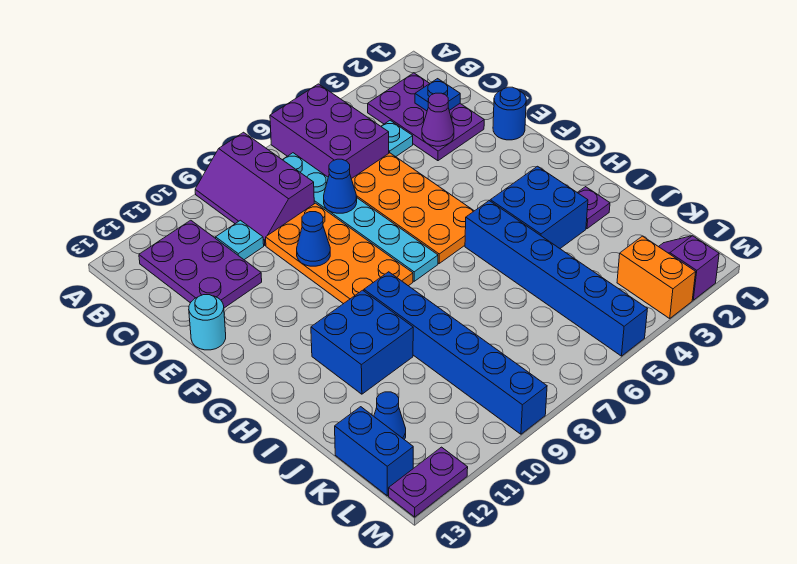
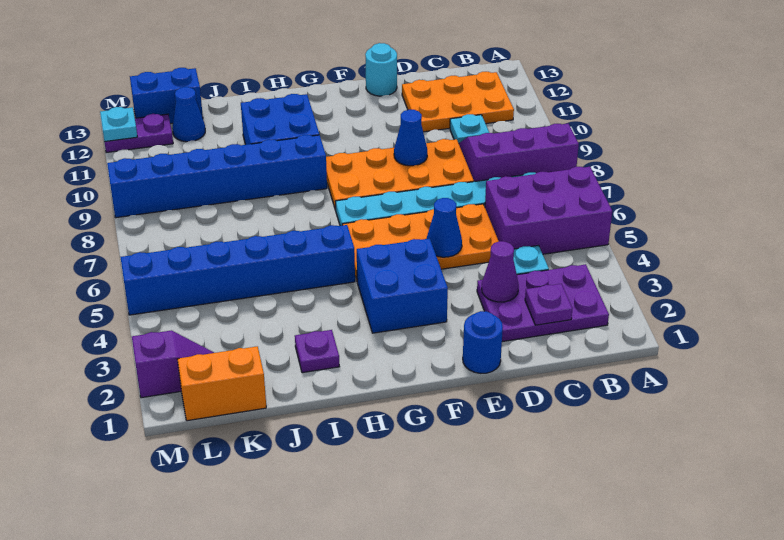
purple plate B11:D12 level 1 -> orange plate B11:D12 level 1
blue plate C2 level 2 -> purple plate C2 level 2
blue cone D7 level 2 -> blue cone E5 level 2
blue brick H3:I4 level 1 -> blue brick F3:G4 level 1
orange brick L3:M3 level 1 -> orange brick K1:L1 level 1
purple plate M12:M13 level 1 -> purple plate L12:M12 level 1
none -> cyan plate M12 level 2

